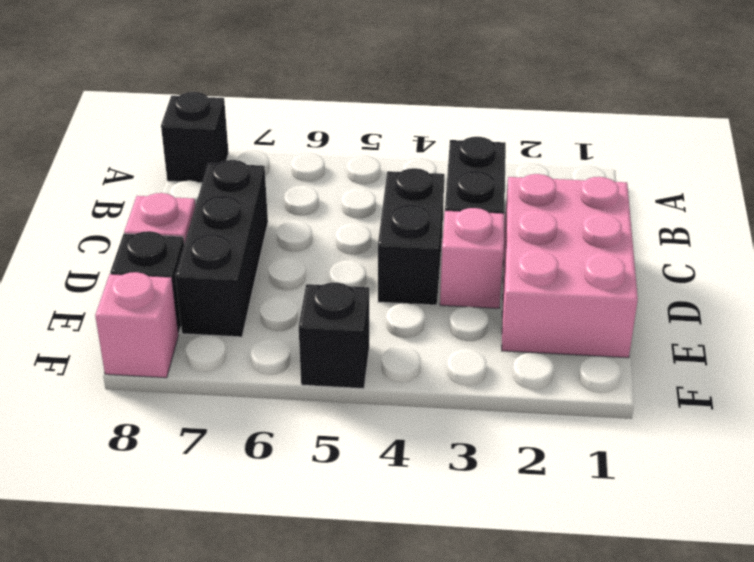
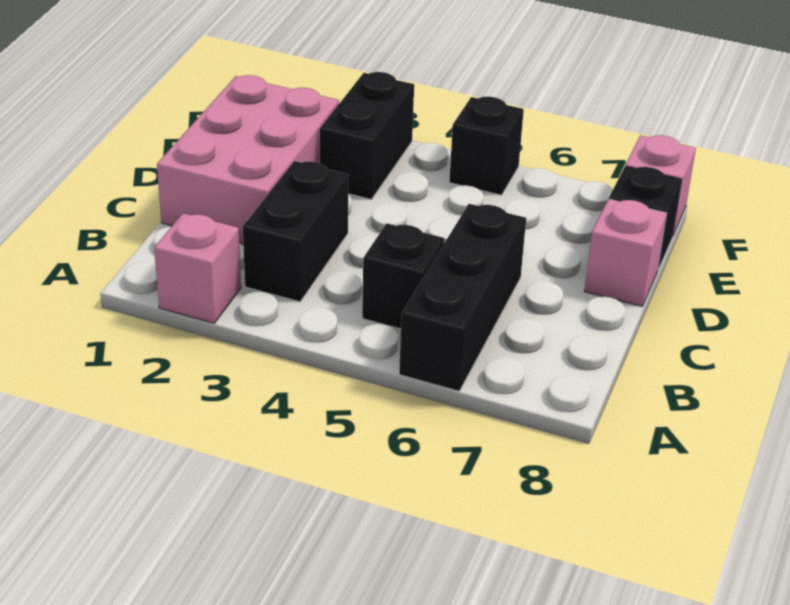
black brick A8 level 1 -> black brick B5 level 1
black brick C4:D4 level 1 -> black brick E3:F3 level 1
black brick C7:E7 level 1 -> black brick A6:C6 level 1
pink brick D3 level 1 -> pink brick A2 level 1

